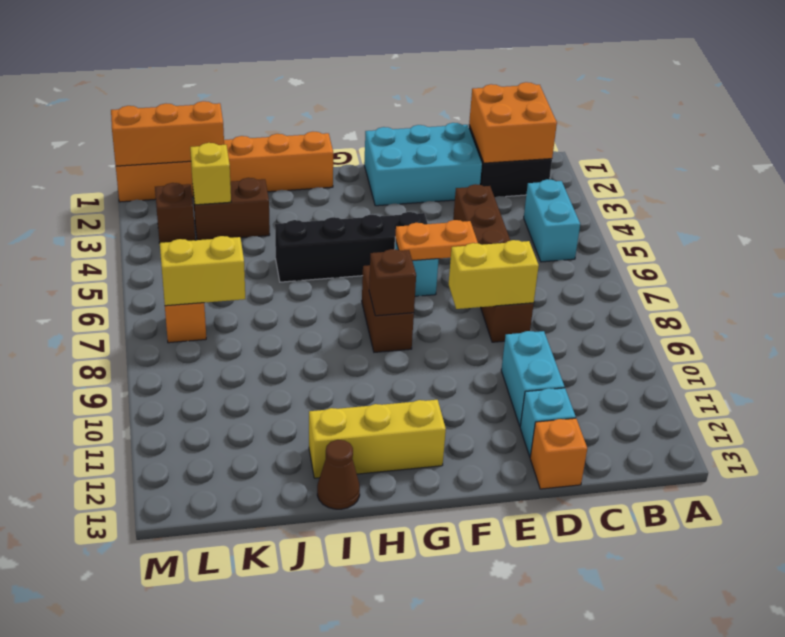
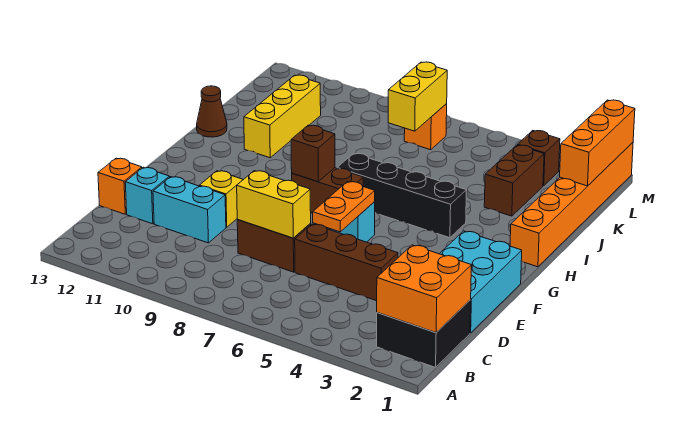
cyan brick B4:B5 level 1 -> none
yellow brick D8:E8 level 2 -> yellow brick D7:D8 level 2
black brick F5:I5 level 1 -> black brick H4:H7 level 1
yellow brick G12:I12 level 1 -> yellow brick I11:K11 level 1
yellow brick K3 level 2 -> yellow brick E10 level 1

